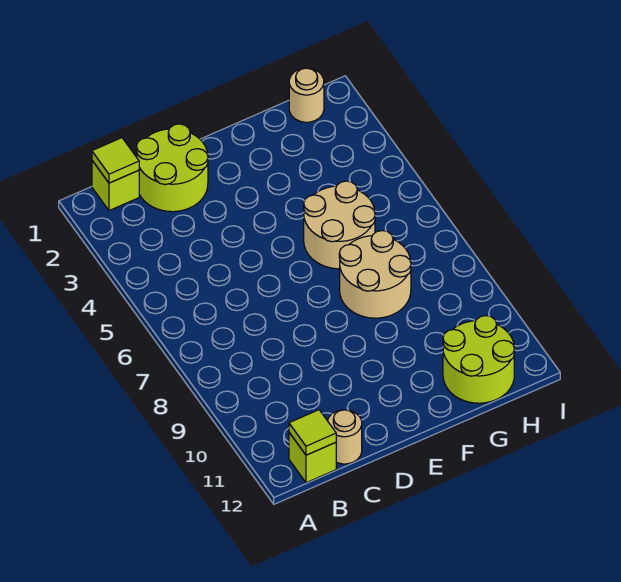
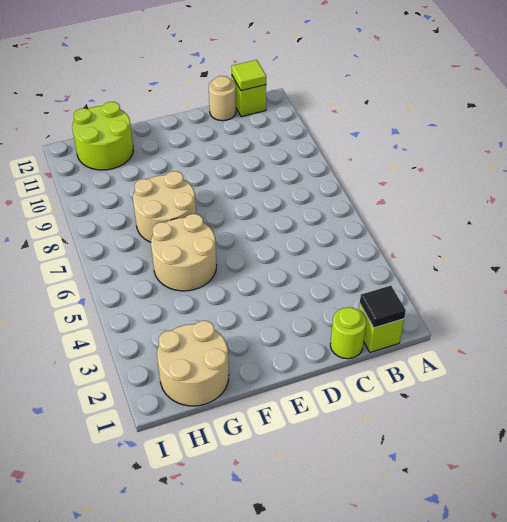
lime tile B1 level 2 -> black tile B1 level 2
lime round brick C1:D2 level 1 -> lime round brick C1 level 1
tan round brick H1 level 1 -> tan round brick G1:H2 level 1

